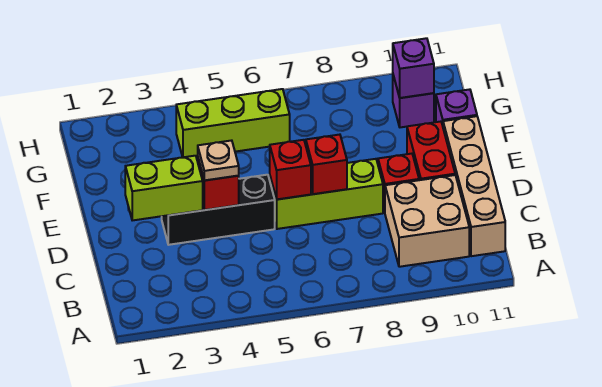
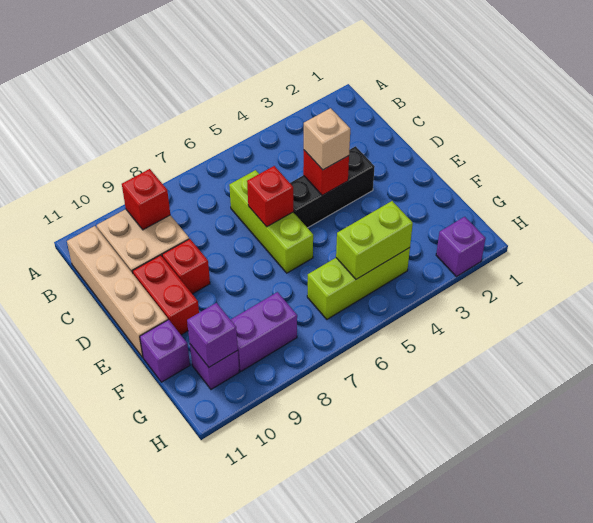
lime brick D2:D3 level 2 -> lime brick G4:G5 level 2
tan plate D4 level 3 -> tan brick D4 level 3
lime brick D6:D8 level 1 -> lime brick C6:E6 level 1
red brick D7 level 2 -> red brick B9 level 2
none -> purple brick G8:G9 level 1
none -> purple brick H2 level 1

